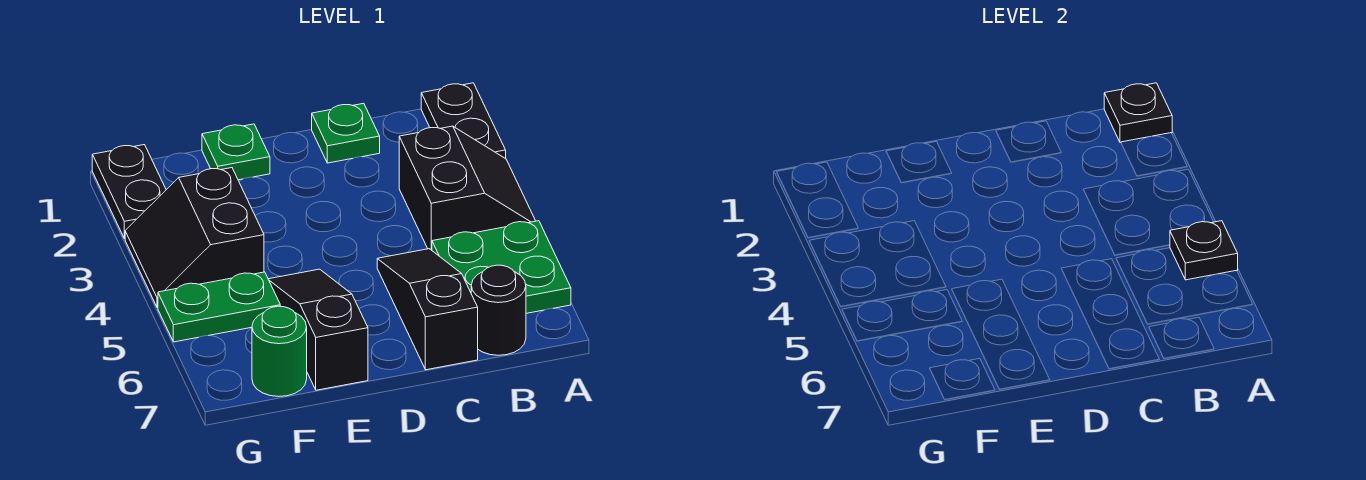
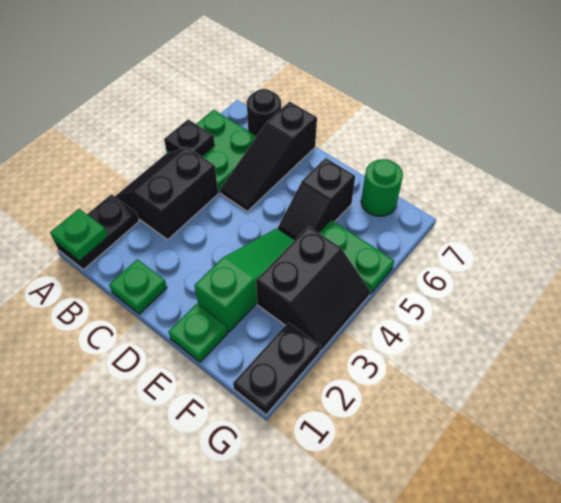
black plate A1 level 2 -> green plate A1 level 2
none -> green slope E2:E4 level 1 top 2
black slope E5:E7 level 1 top 7 -> black slope E5:E6 level 1 top 6

